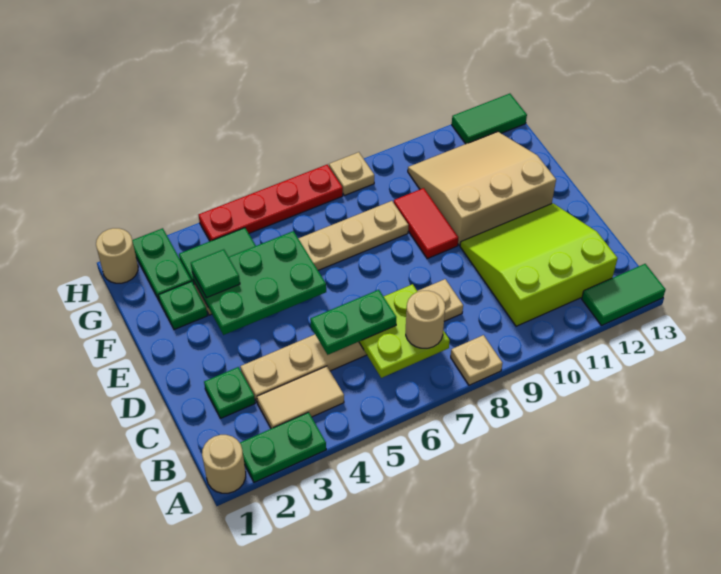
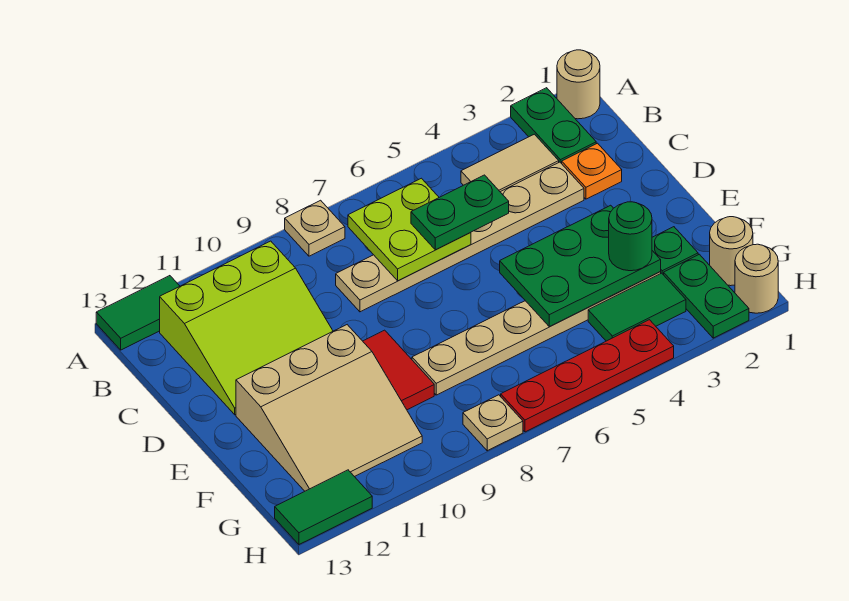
green plate A2:A3 level 1 -> green plate A2:B2 level 1
tan round brick B7 level 3 -> tan round brick G1 level 1
green plate C2 level 1 -> orange plate C2 level 1
green tile F3 level 3 -> green round brick F3 level 3

